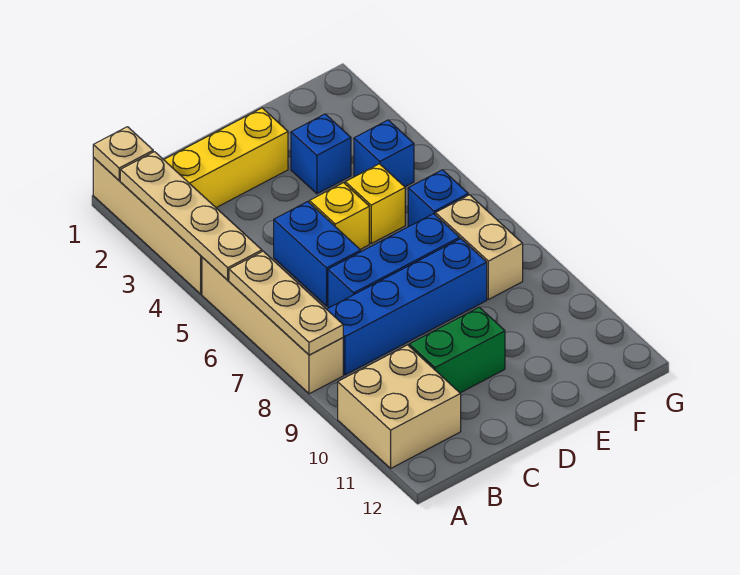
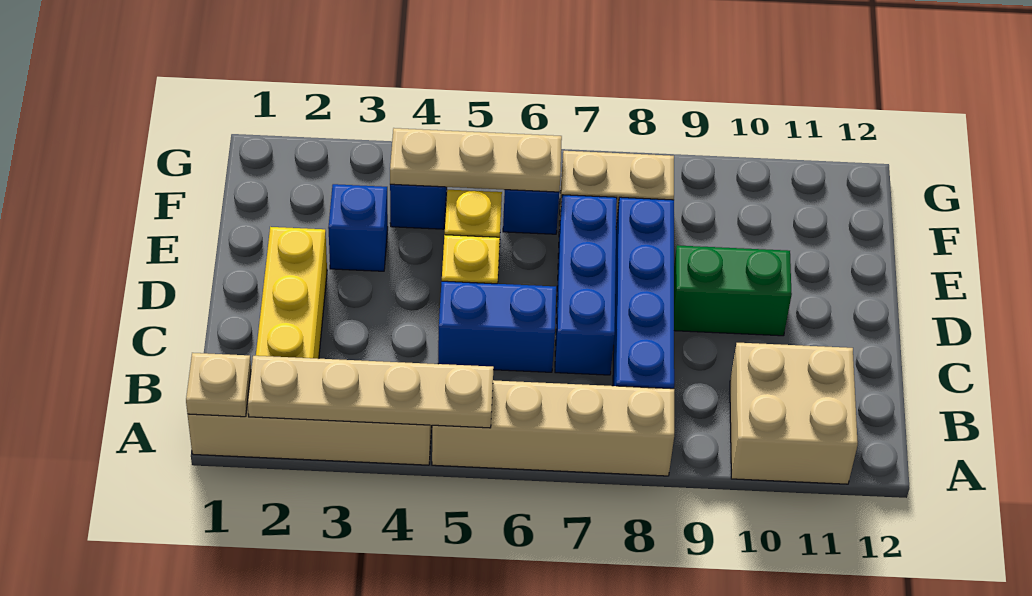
tan plate A6:A8 level 2 -> tan plate F4:F6 level 2
green brick C10:D10 level 1 -> green brick D9:D10 level 1

